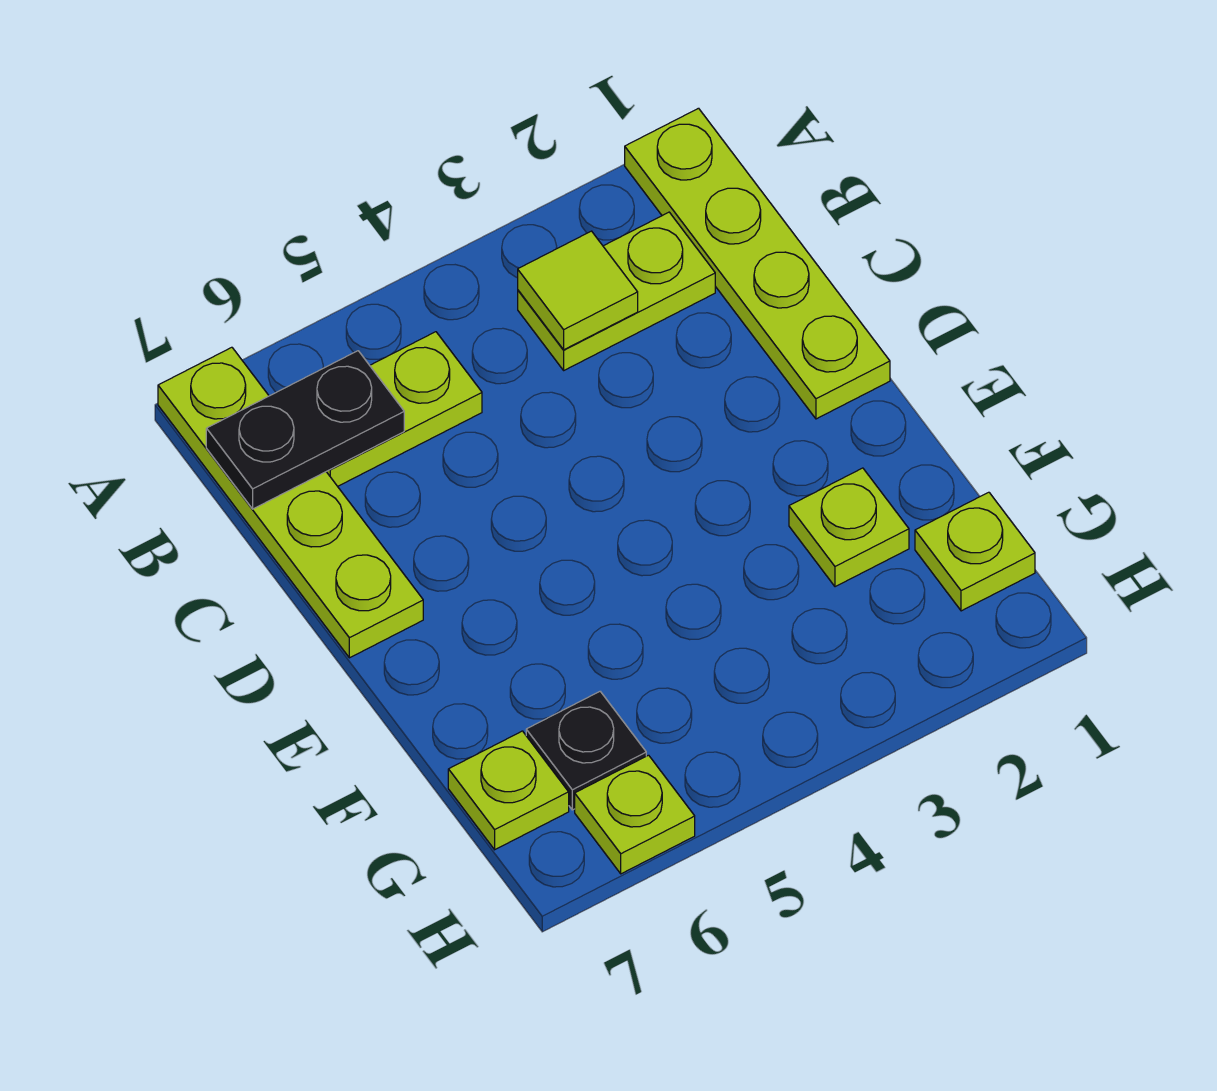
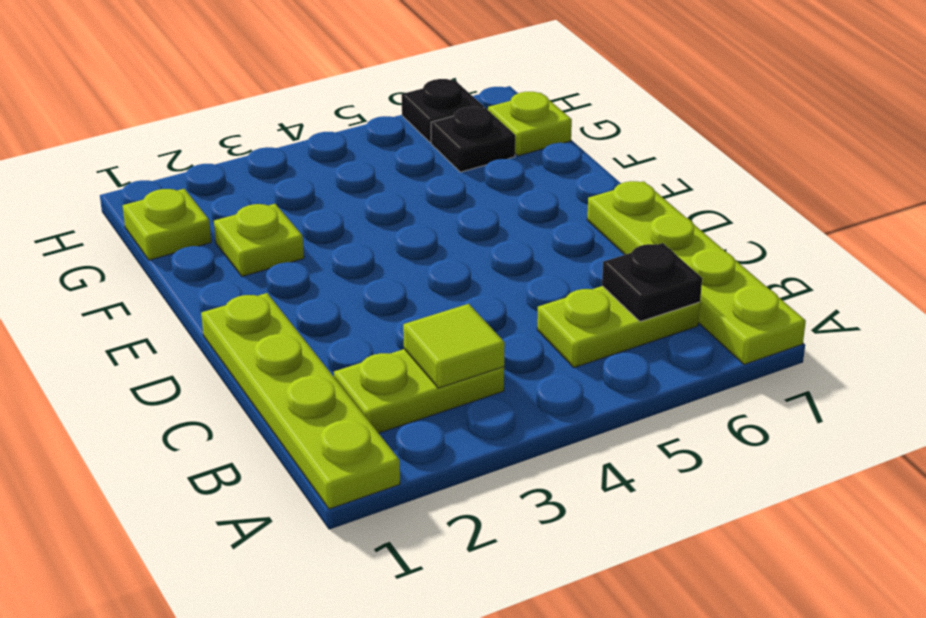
black plate B6:B7 level 2 -> black plate B6 level 2
lime plate H6 level 1 -> black plate H6 level 1

